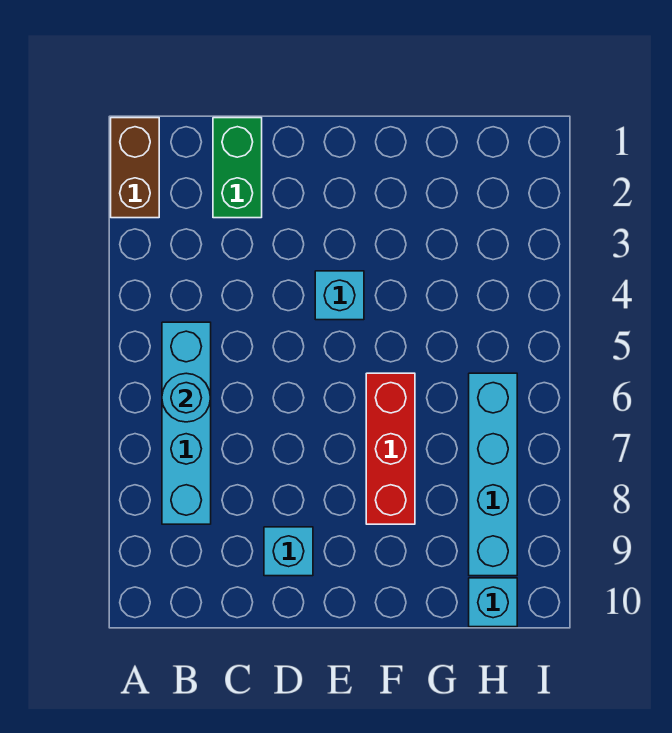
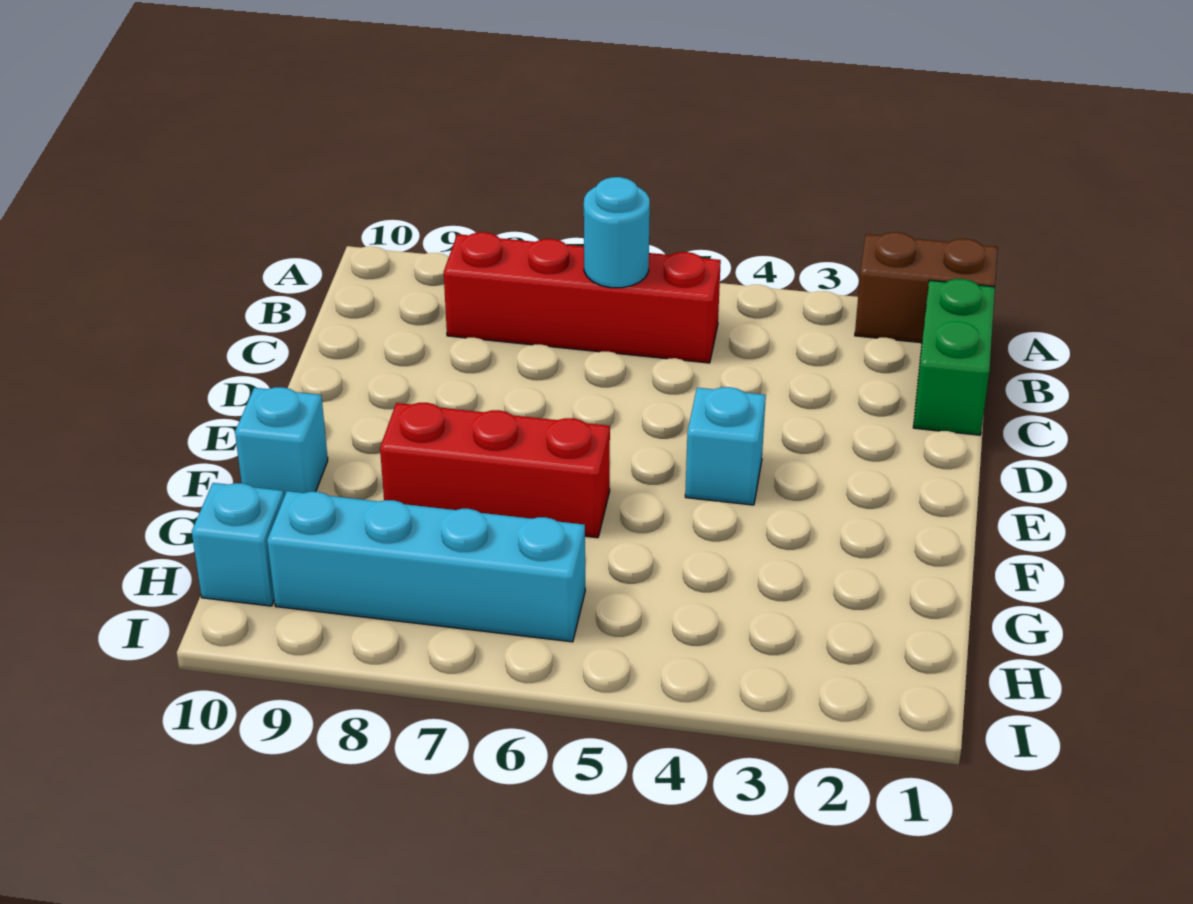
cyan brick B5:B8 level 1 -> red brick B5:B8 level 1
green brick C1:C2 level 1 -> green brick B1:C1 level 1
cyan brick D9 level 1 -> cyan brick F10 level 1

